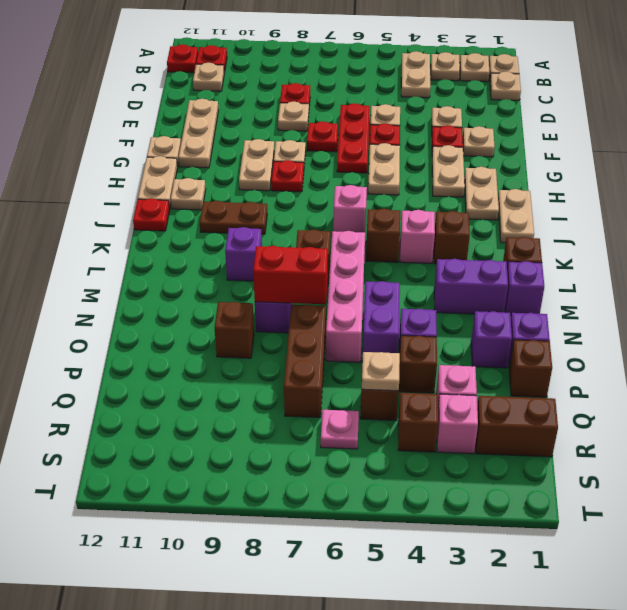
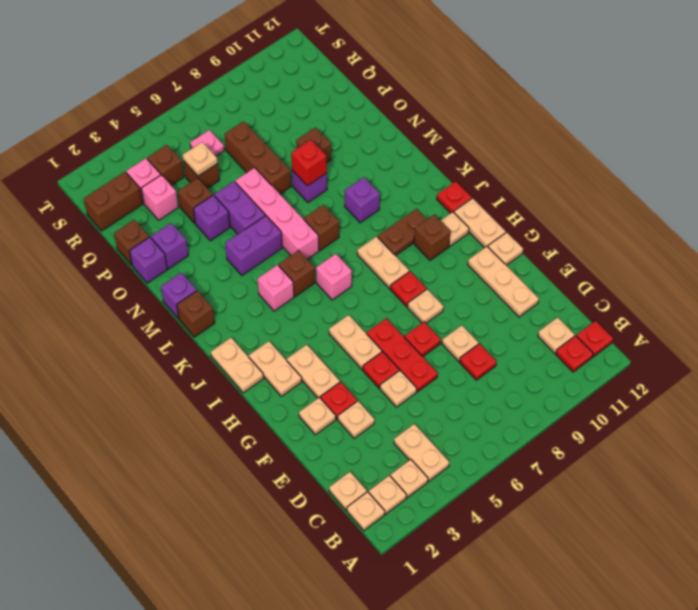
tan plate G9:H9 level 1 -> tan plate I8:J8 level 1
brown brick K3 level 1 -> brown brick I10 level 1
purple brick M2:M3 level 1 -> purple brick M4:M5 level 1
red brick N7:N8 level 2 -> red brick N8 level 2

